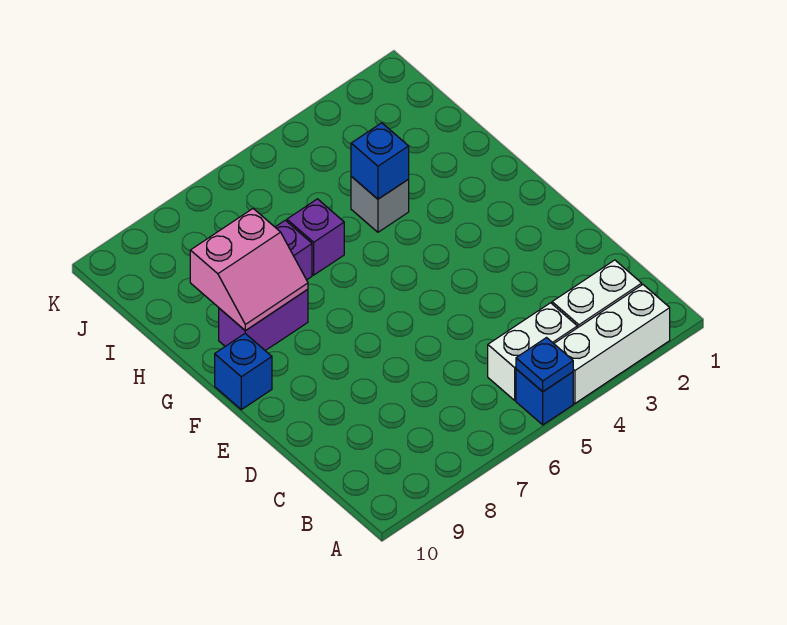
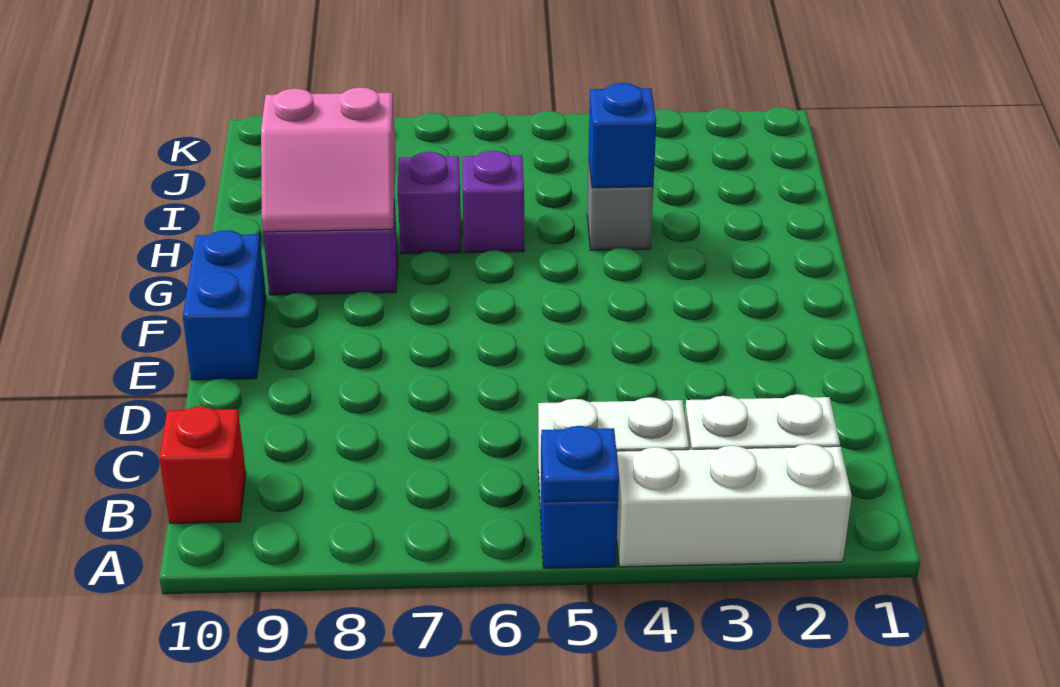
none -> red brick B10 level 1
blue brick F10 level 1 -> blue brick E10:F10 level 1

